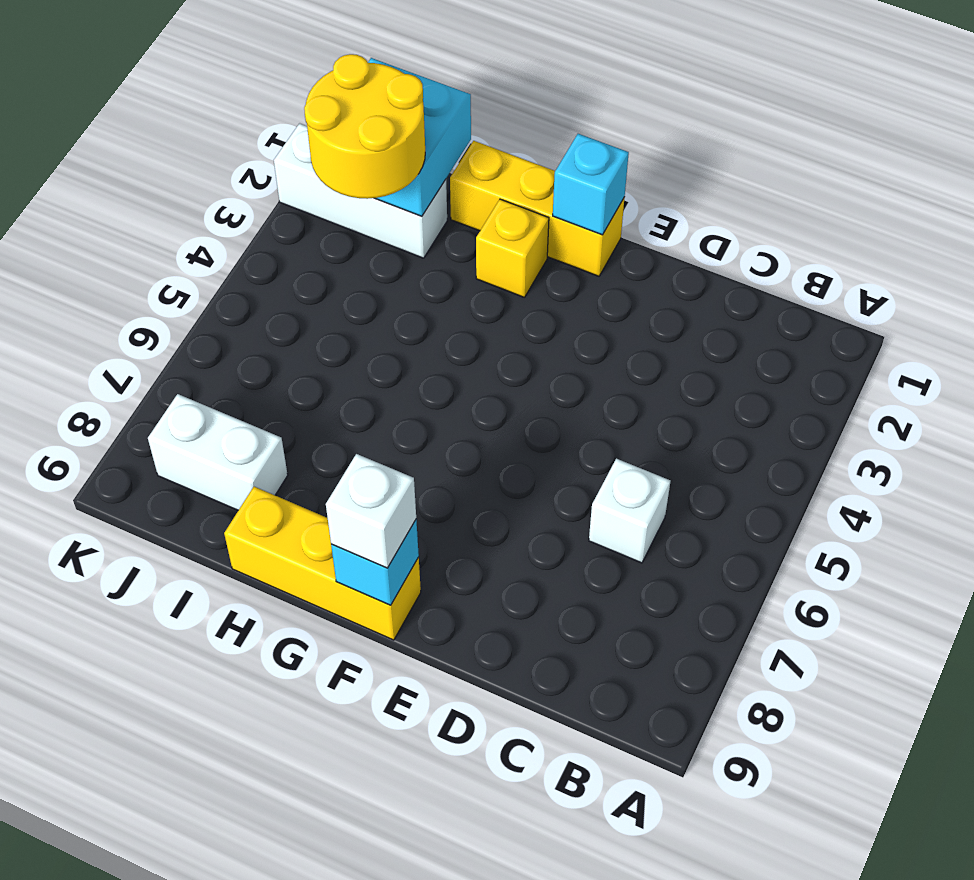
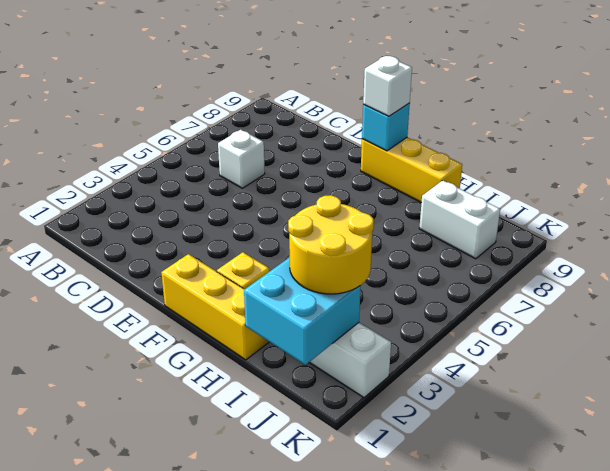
cyan brick F1 level 2 -> none

